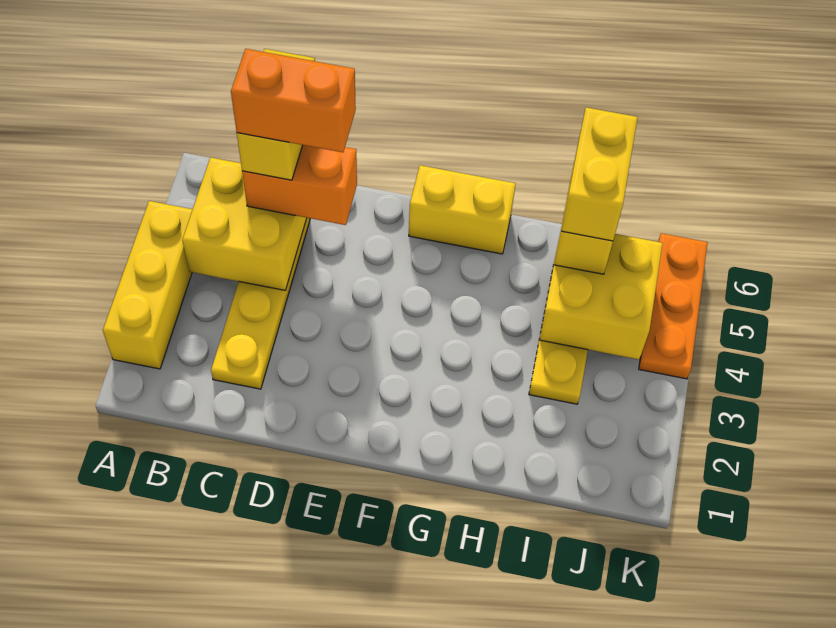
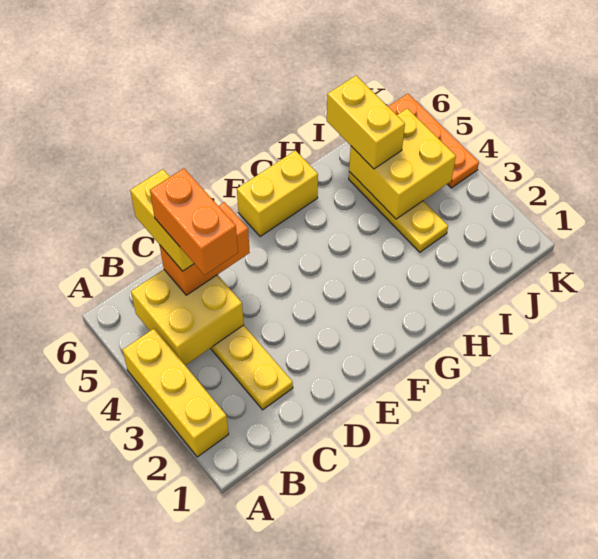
orange brick C5:D5 level 5 -> orange brick C4:C5 level 5
yellow brick I5:I6 level 4 -> none

